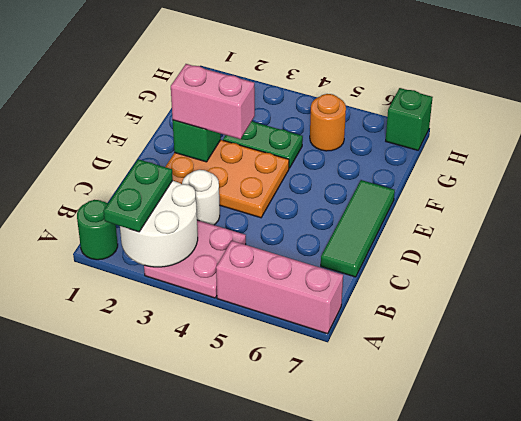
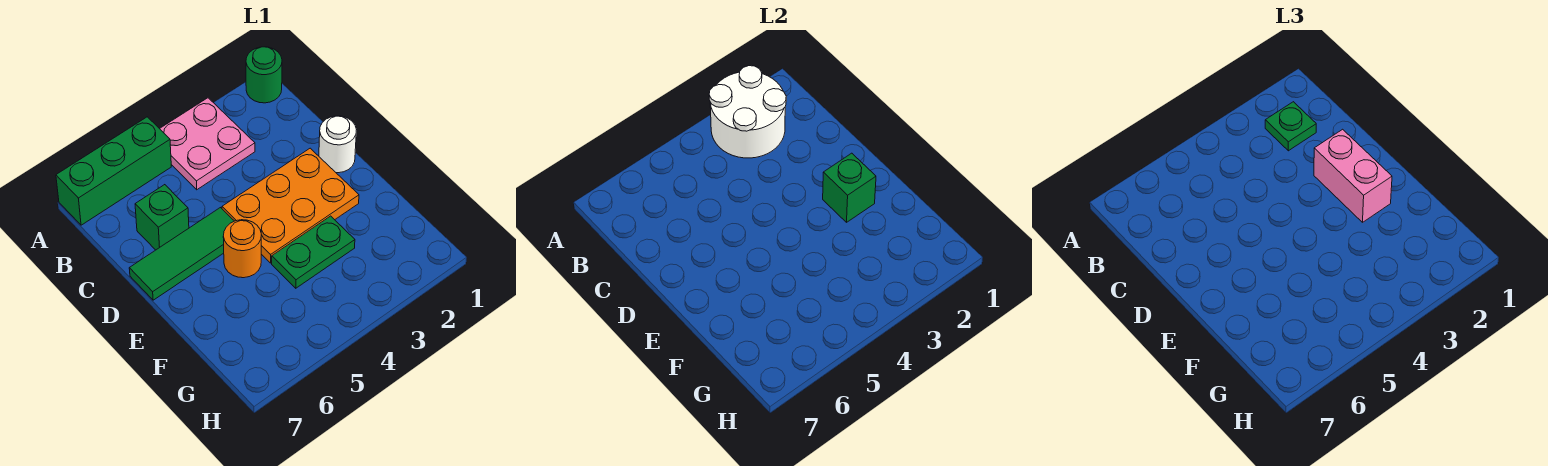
green plate A2:B2 level 3 -> green plate B2 level 3
pink brick A5:A7 level 1 -> green brick A5:A7 level 1
white round brick C3 level 1 -> white round brick D1 level 1
green tile C7:E7 level 1 -> green tile D5:D7 level 1
pink brick E2:E3 level 3 -> pink brick D2:E2 level 3
orange round brick G5 level 1 -> orange round brick E5 level 1
green brick H7 level 1 -> green brick C6 level 1

